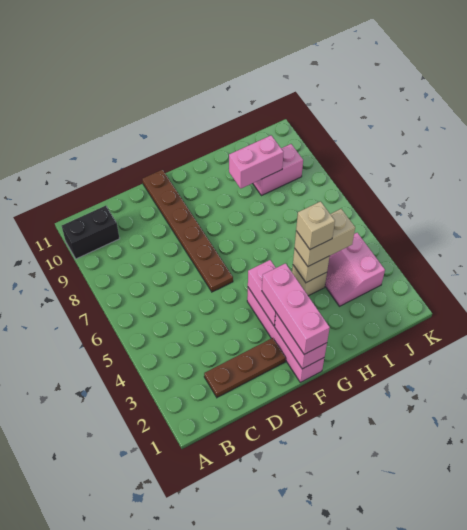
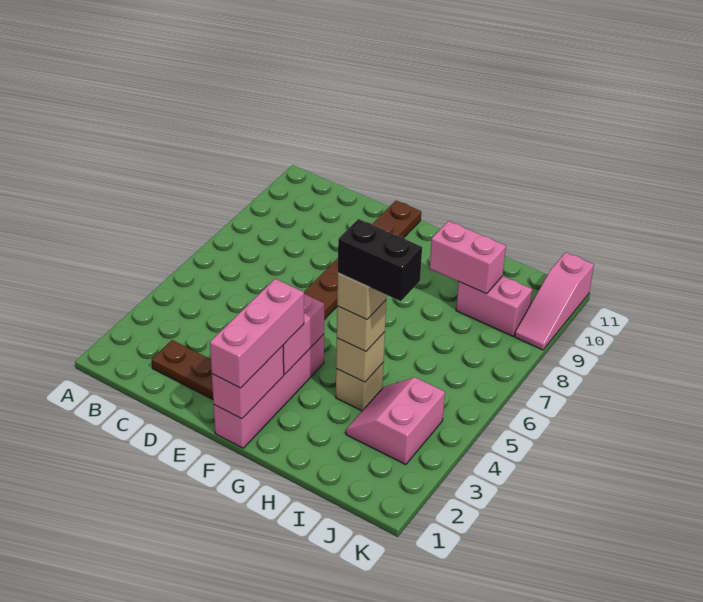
black brick A10:B10 level 1 -> black brick H4:I4 level 5
tan brick H4:I4 level 3 -> tan brick H4 level 3
none -> pink slope K9:K11 level 1 top 11

